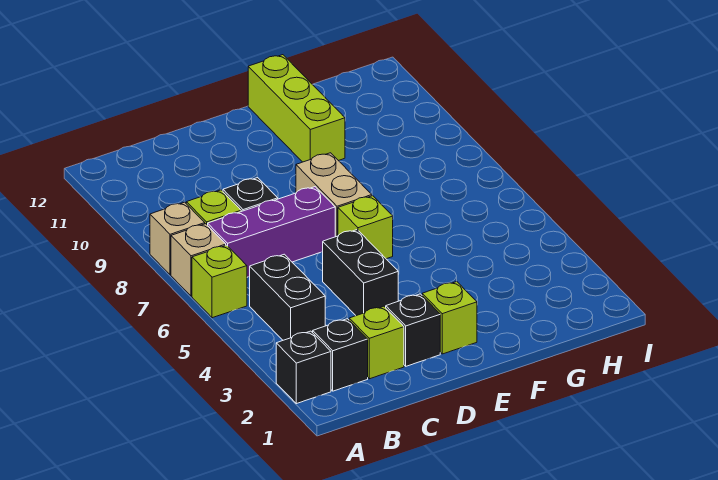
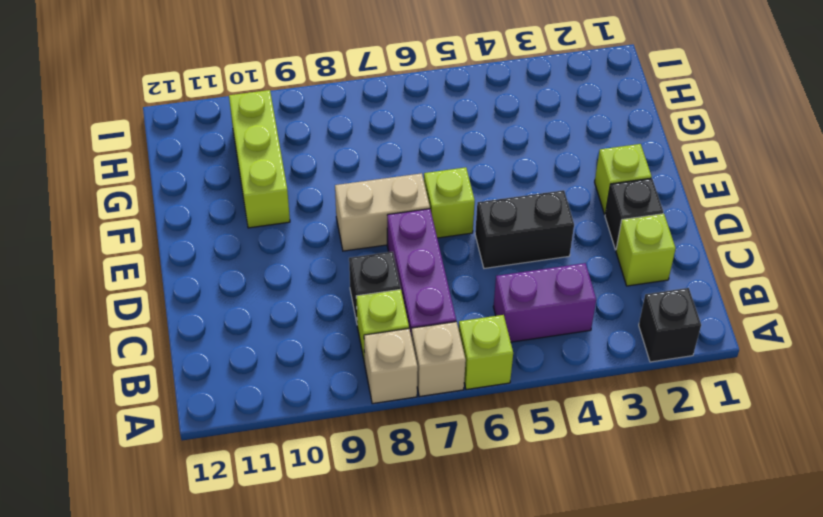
black brick B2 level 1 -> none
black brick B4:B5 level 1 -> purple brick B4:B5 level 1
lime brick F10:F12 level 1 -> lime brick F10:H10 level 1

